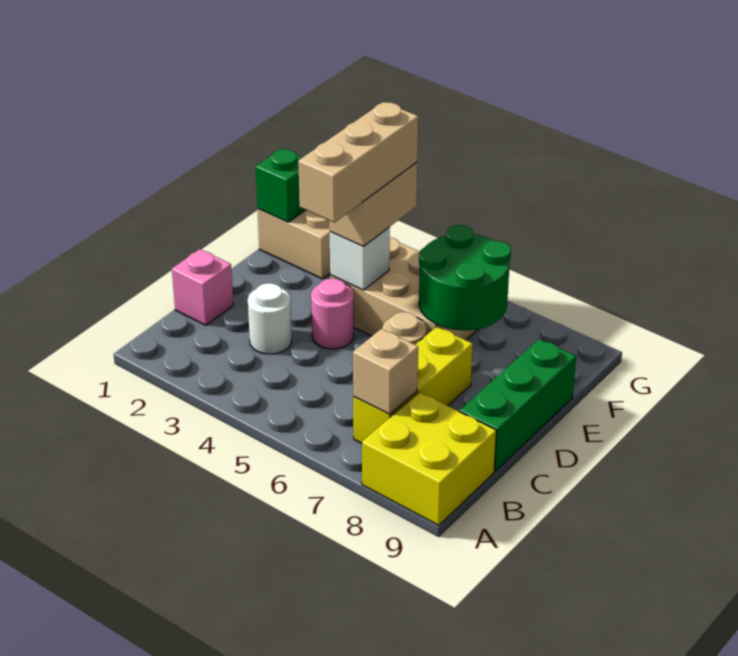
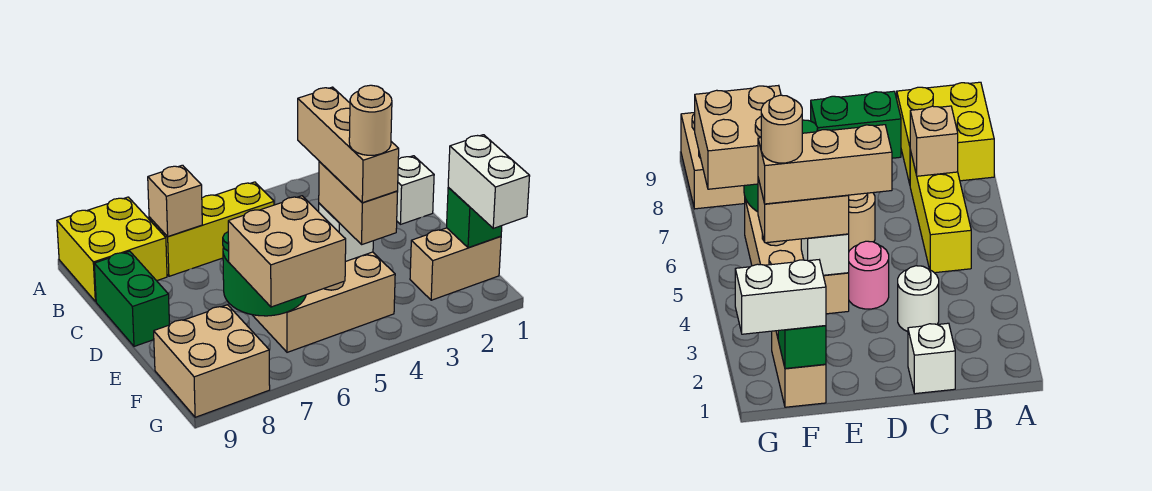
yellow brick B7:D7 level 1 -> yellow brick B5:B7 level 1
pink brick C1 level 1 -> white brick C1 level 1
green brick C9:E9 level 1 -> green brick C9:D9 level 1
none -> white brick F1:G1 level 3
none -> tan round brick F4 level 5
none -> tan brick F6:G7 level 3
none -> tan brick F8:G9 level 1

